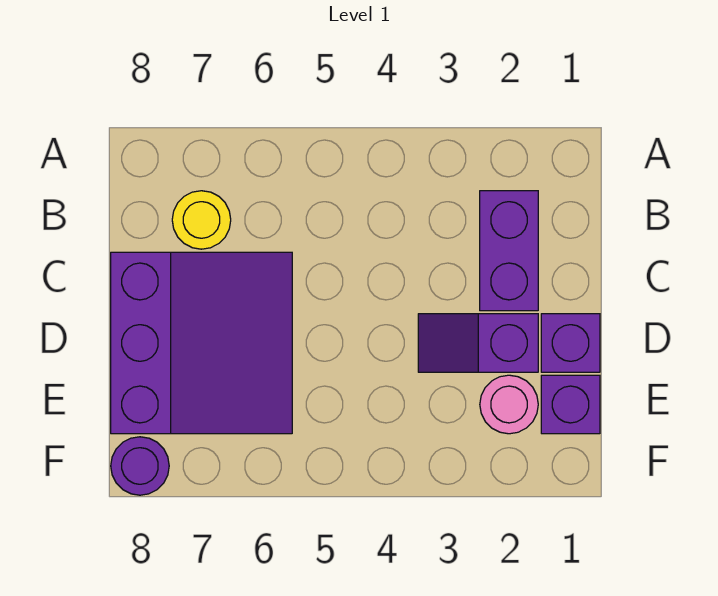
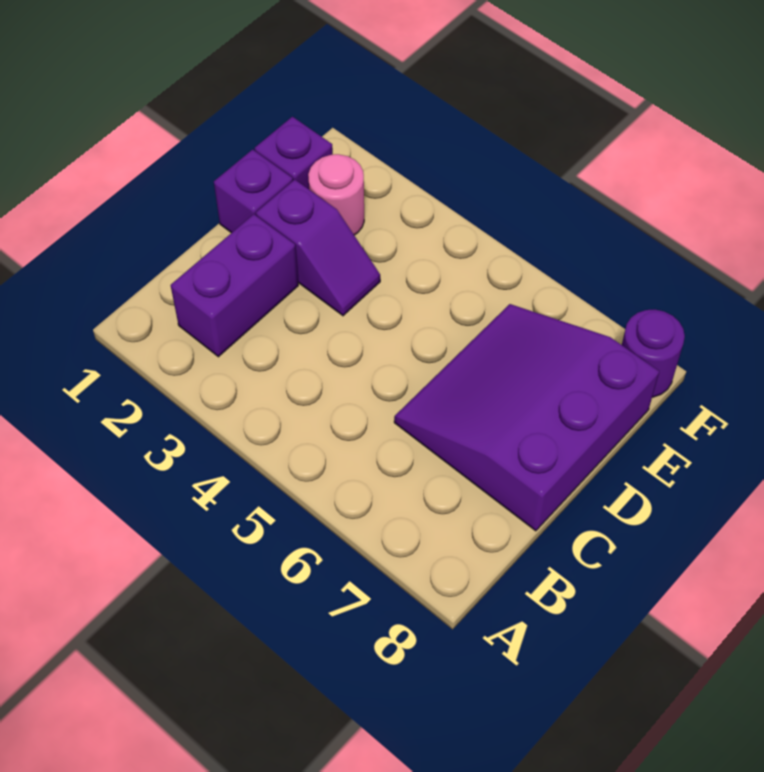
yellow round brick B7 level 1 -> none

